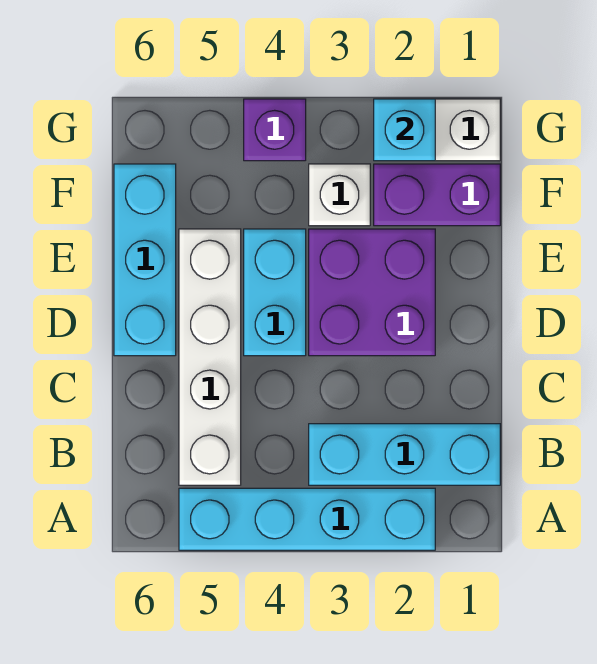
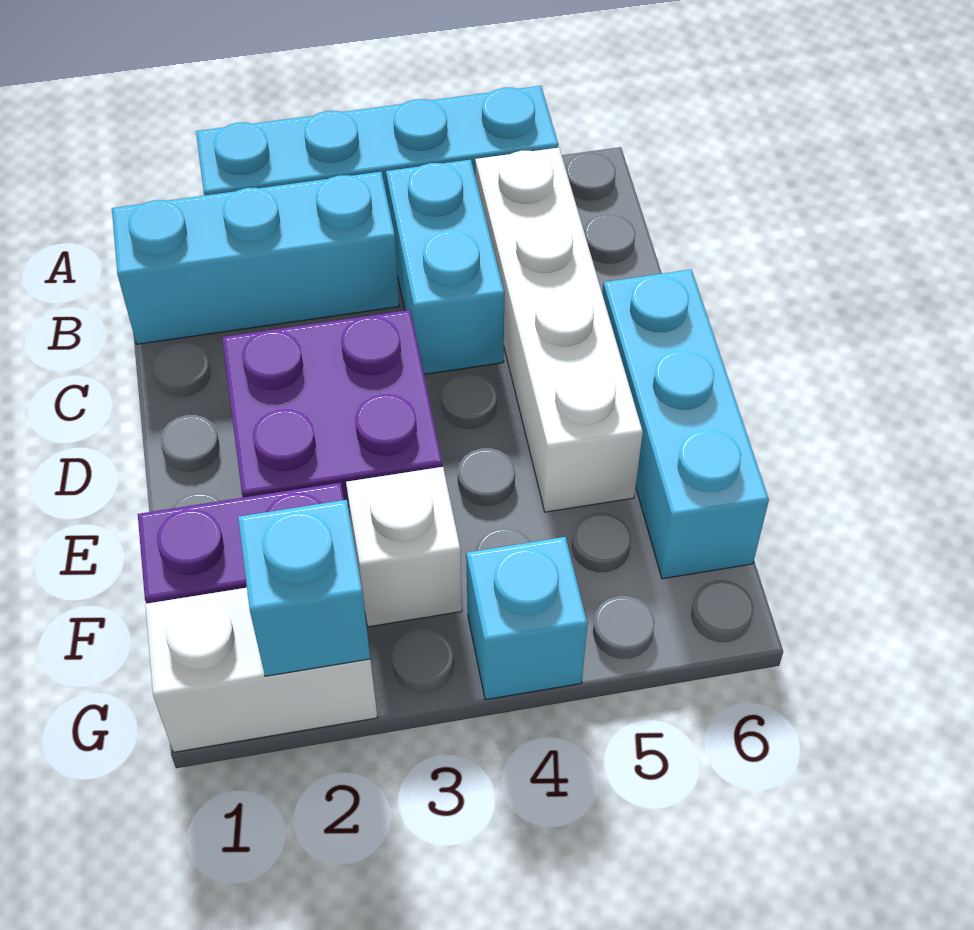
cyan brick D4:E4 level 1 -> cyan brick B4:C4 level 1
purple brick G4 level 1 -> cyan brick G4 level 1

